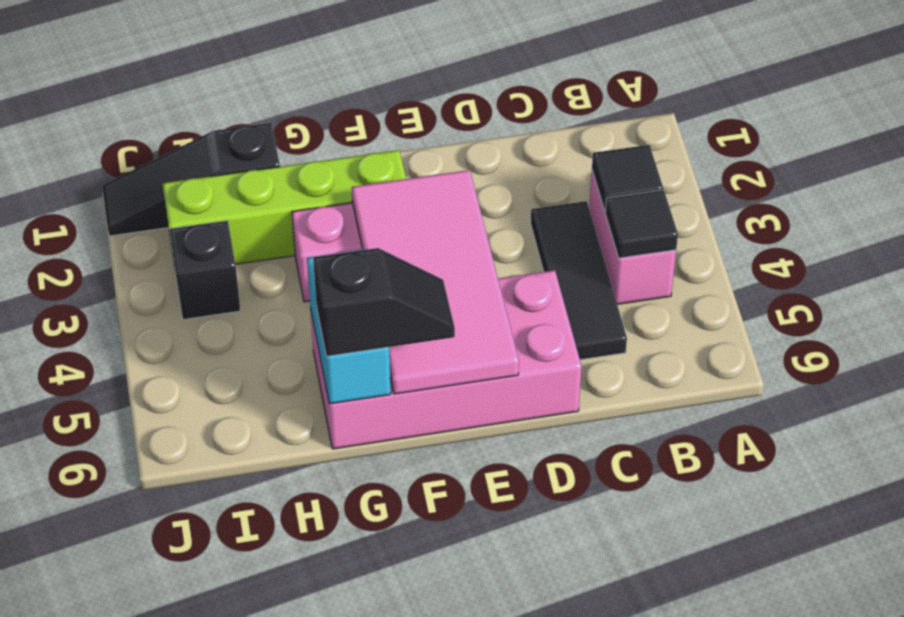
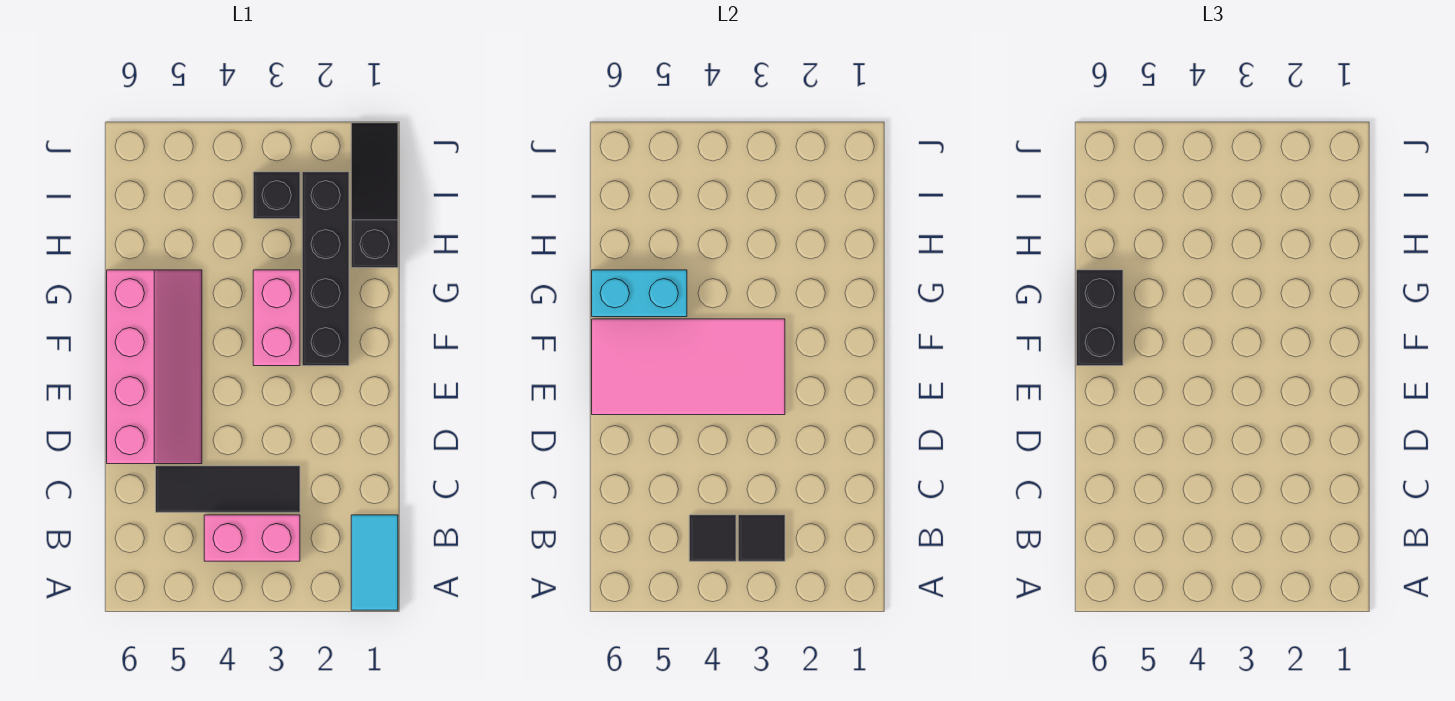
none -> cyan tile A1:B1 level 1
pink brick D5:G6 level 1 -> pink slope D5:G6 level 1 top 6
lime brick F2:I2 level 1 -> black brick F2:I2 level 1
black slope F6:G6 level 3 top G -> black brick F6:G6 level 3

